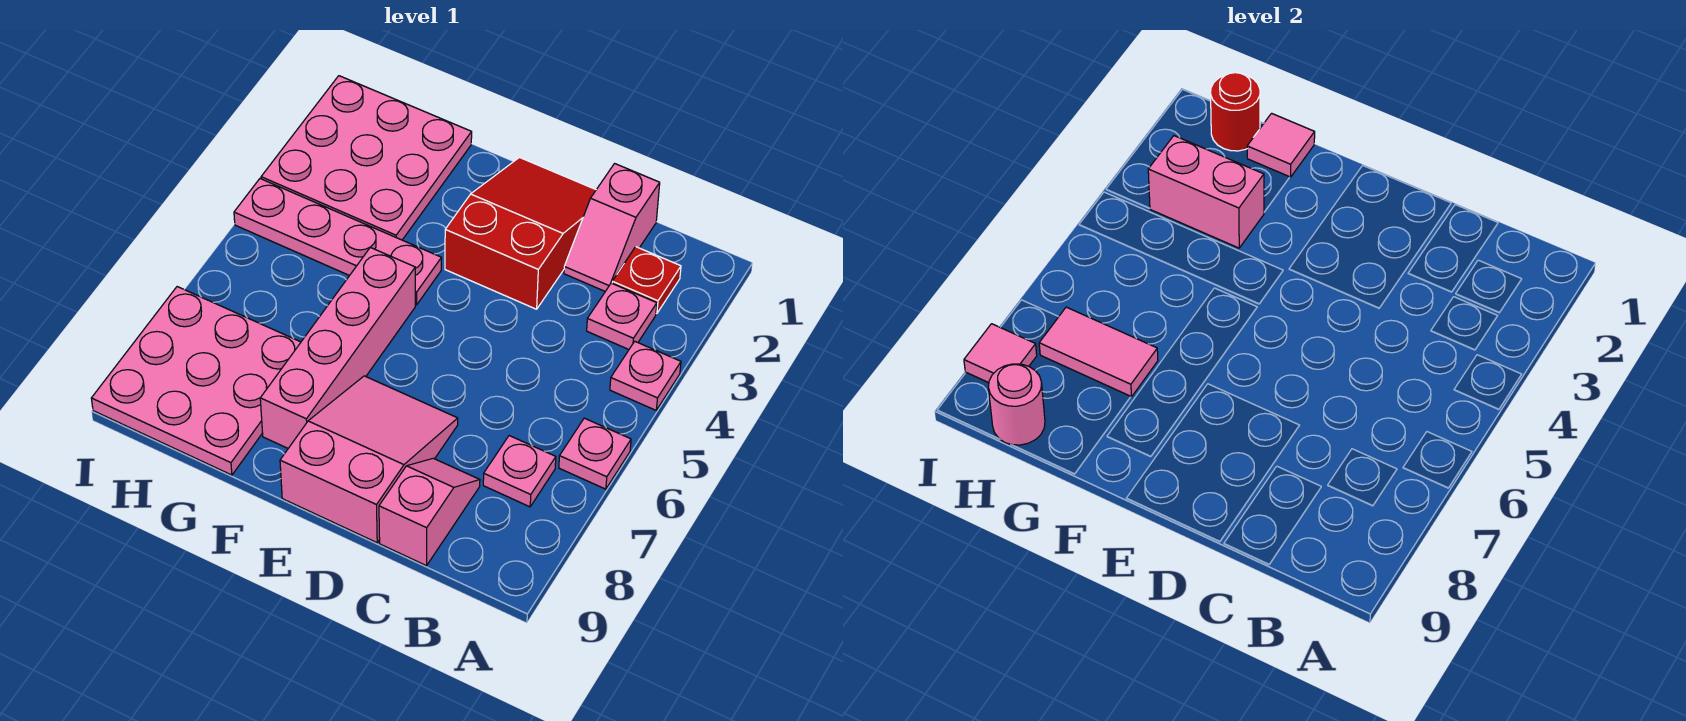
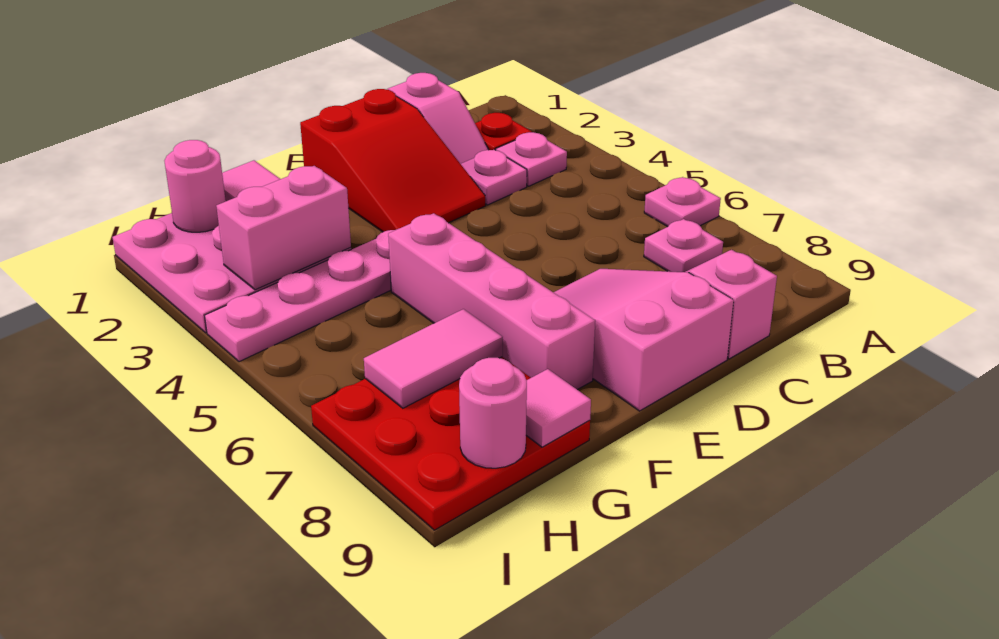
pink plate A4 level 1 -> pink plate C3 level 1
red slope D1:E3 level 1 top 3 -> red slope D1:E3 level 1 top 1
pink plate G7:I9 level 1 -> red plate G7:I9 level 1
red round brick H1 level 2 -> pink round brick H1 level 2
pink tile I8 level 2 -> pink tile G9 level 2

